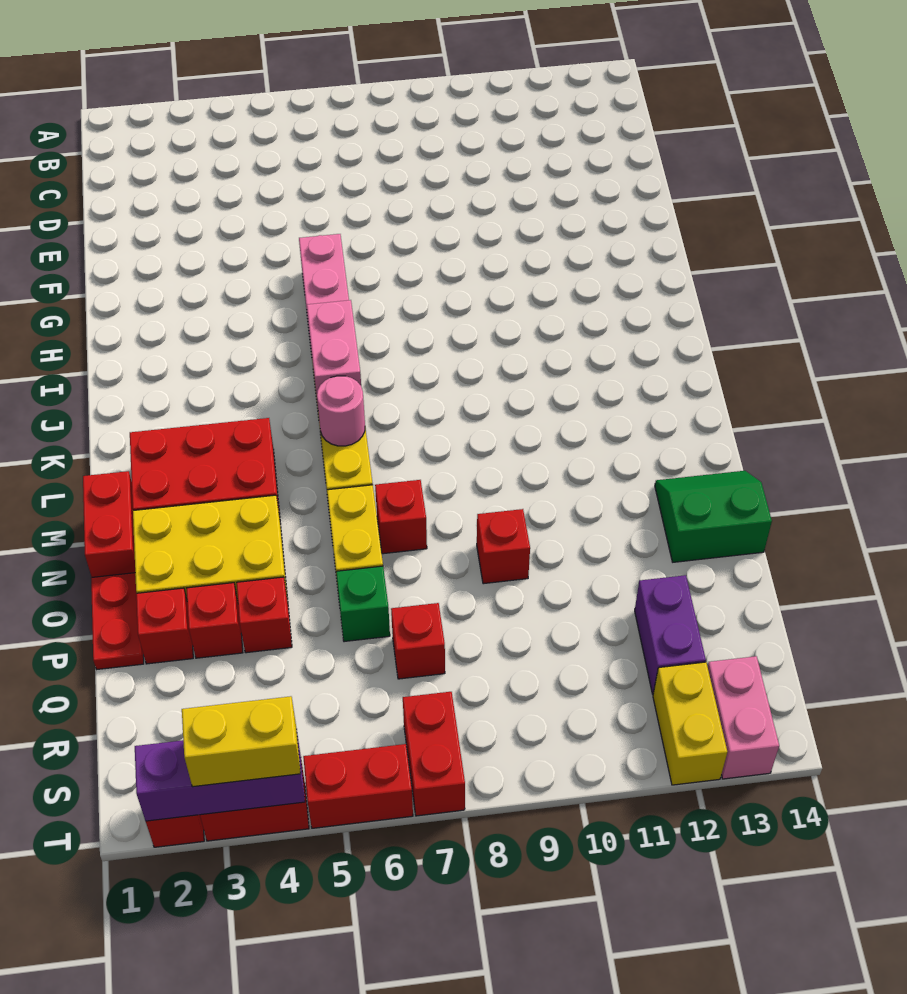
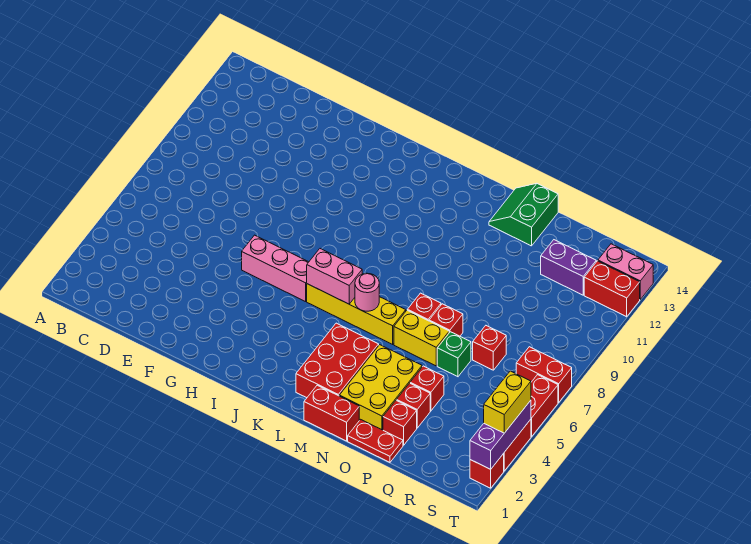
red brick O9 level 1 -> red brick O7 level 1
yellow brick S12:T12 level 1 -> red brick S12:T12 level 1

